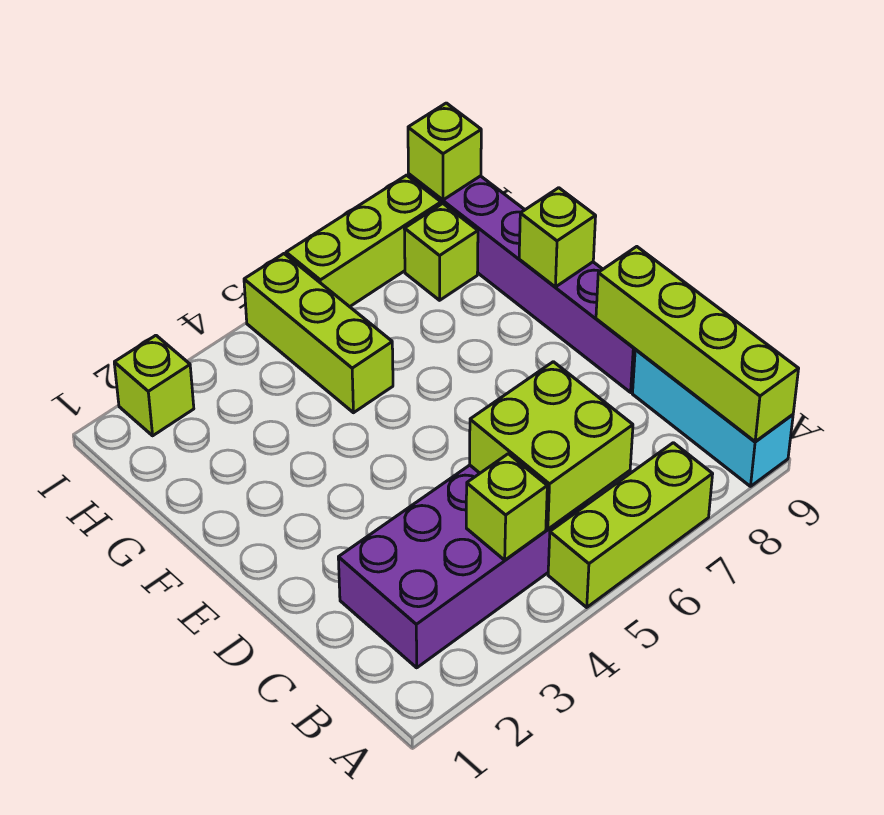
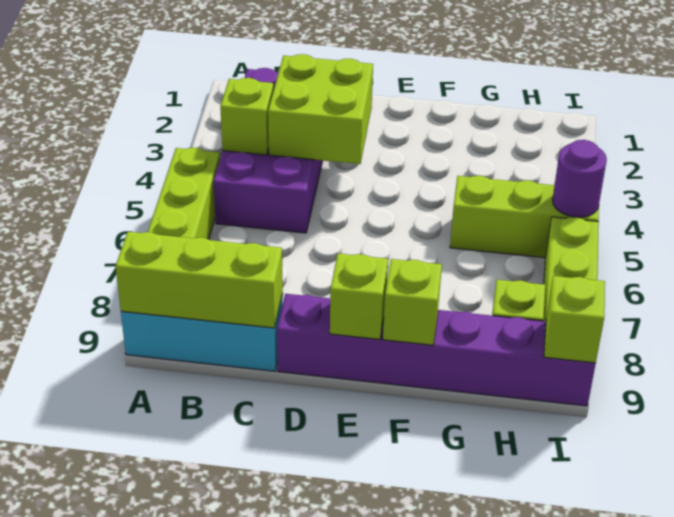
lime brick A9:D9 level 2 -> lime brick A9:C9 level 2
lime brick B5:C6 level 2 -> lime brick C3:D4 level 2
lime brick I2 level 1 -> lime brick E9 level 2
none -> purple round brick I5 level 2

